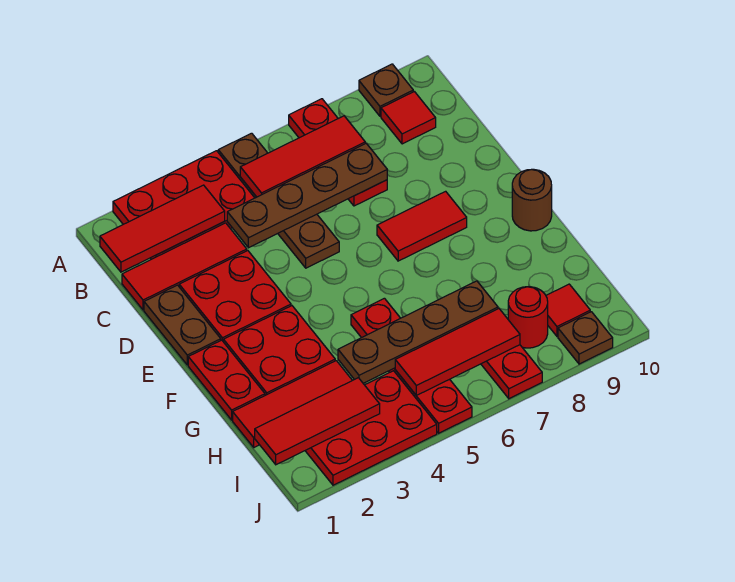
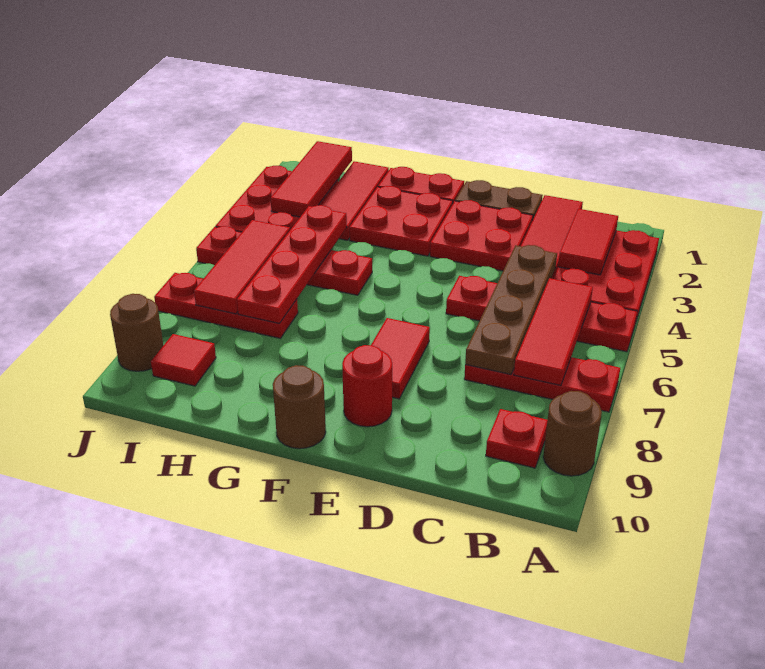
brown plate A5:D5 level 1 -> red plate A5:D5 level 1
brown plate A9 level 1 -> brown round brick A9 level 1
red tile B1:B3 level 2 -> red tile B2:B3 level 2
red tile B9 level 1 -> red plate B9 level 1
brown plate H4:H7 level 2 -> red plate H4:H7 level 2
red round brick I8 level 1 -> red round brick E9 level 1
brown plate J9 level 1 -> brown round brick J9 level 1

